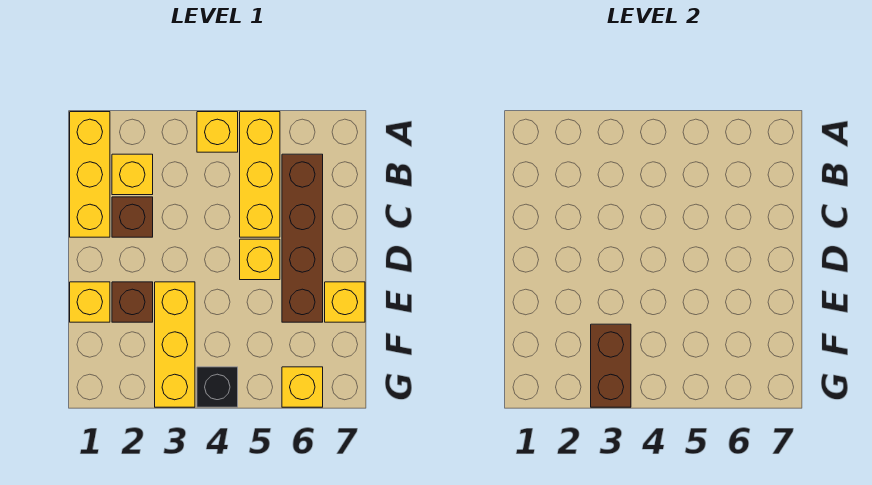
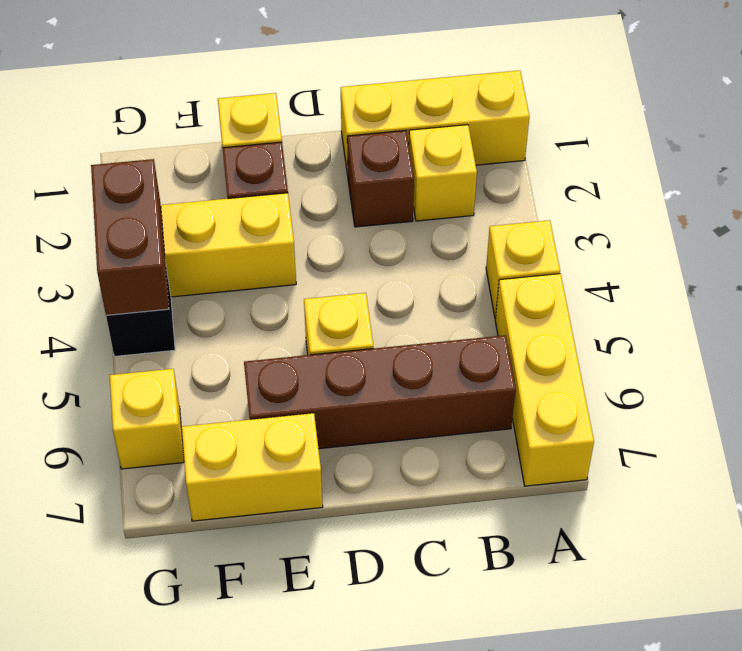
yellow brick A5:C5 level 1 -> yellow brick A5:A7 level 1
yellow brick E7 level 1 -> yellow brick E7:F7 level 1
brown brick F3:G3 level 2 -> brown brick G3:G4 level 2

